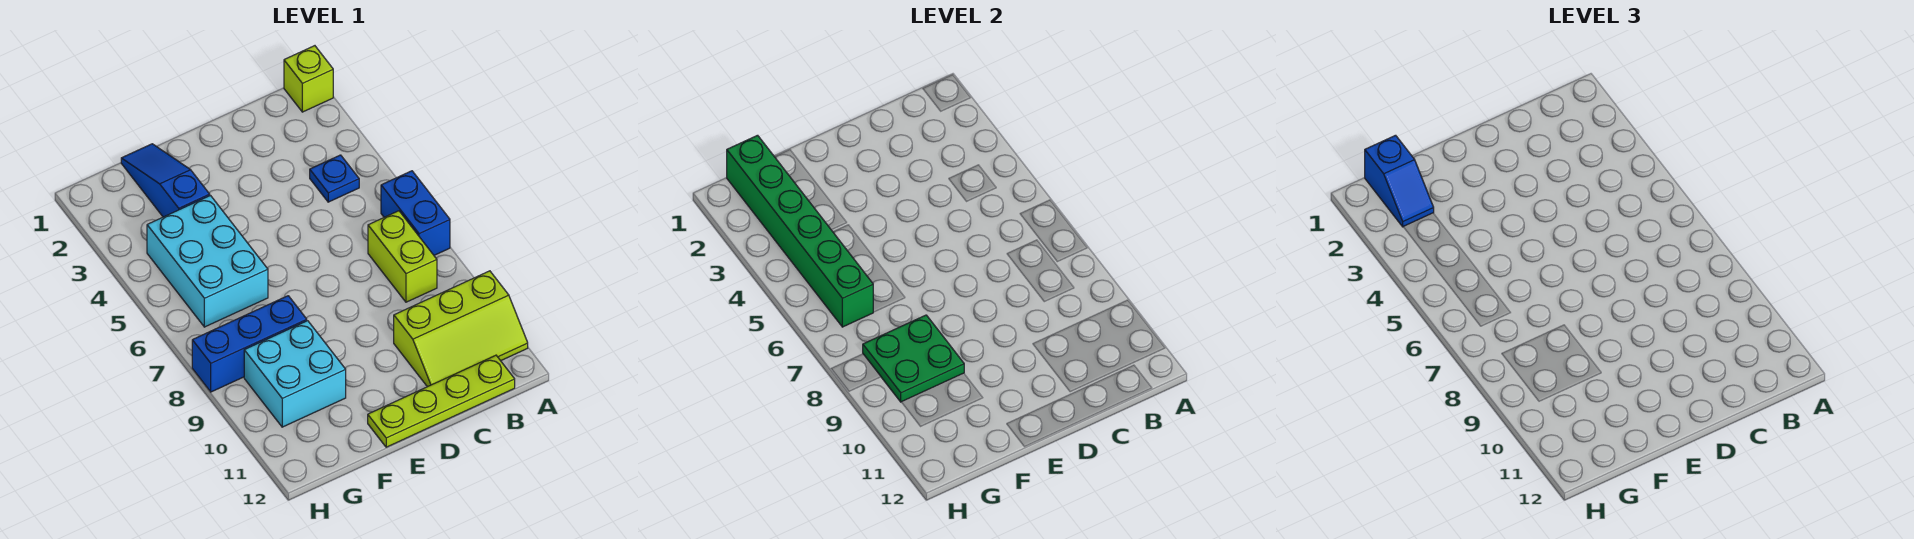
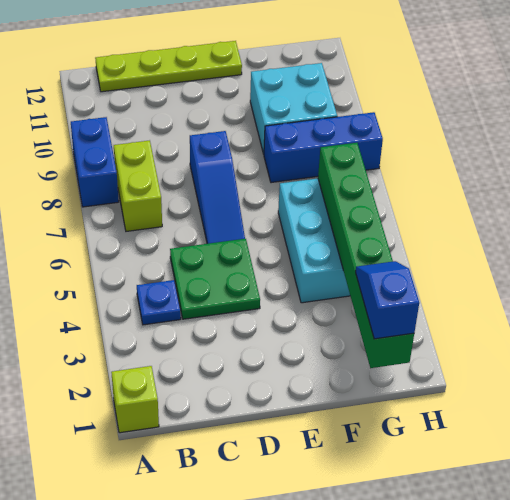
blue brick A6:A7 level 1 -> blue brick A8:A9 level 1
lime slope A10:C11 level 1 top 10 -> none
blue slope F1:F3 level 1 top 3 -> blue slope D6:D8 level 1 top 8
green plate F8:G9 level 2 -> green plate C4:D5 level 1

